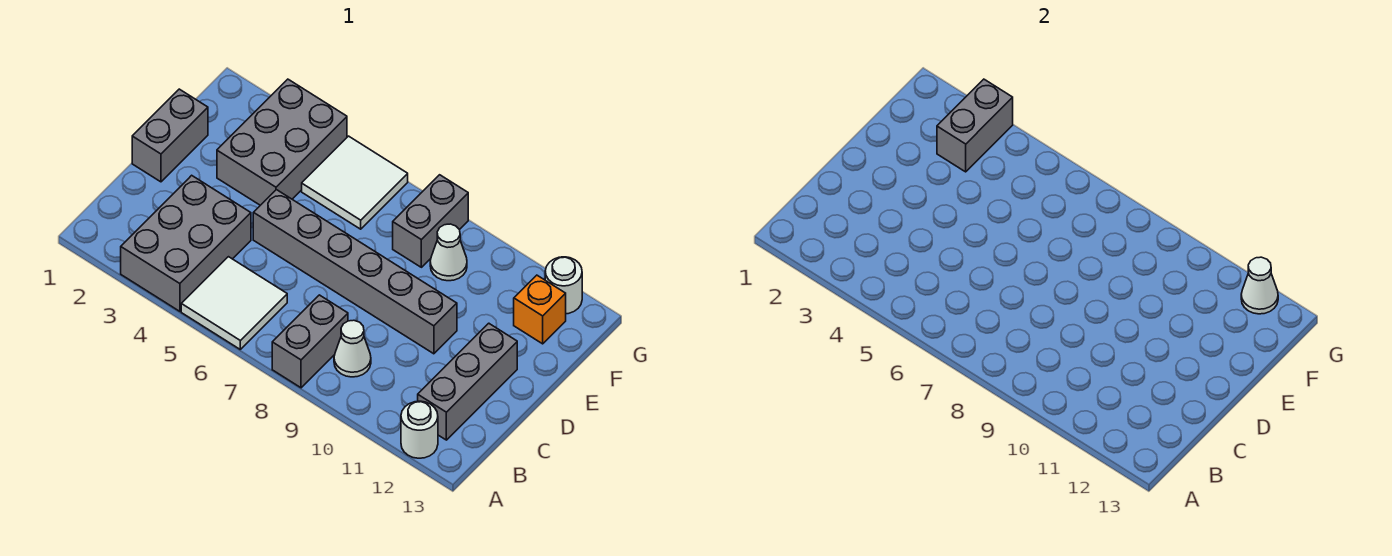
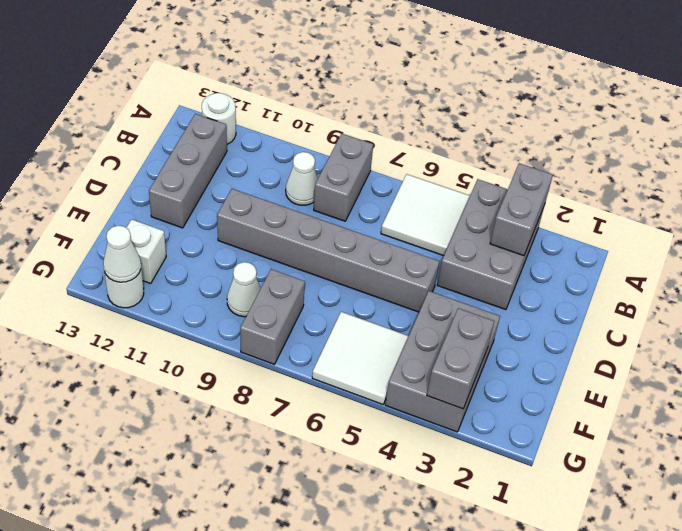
grey brick D1:E1 level 1 -> grey brick A3:B3 level 2
orange brick F12 level 1 -> white brick F12 level 1

